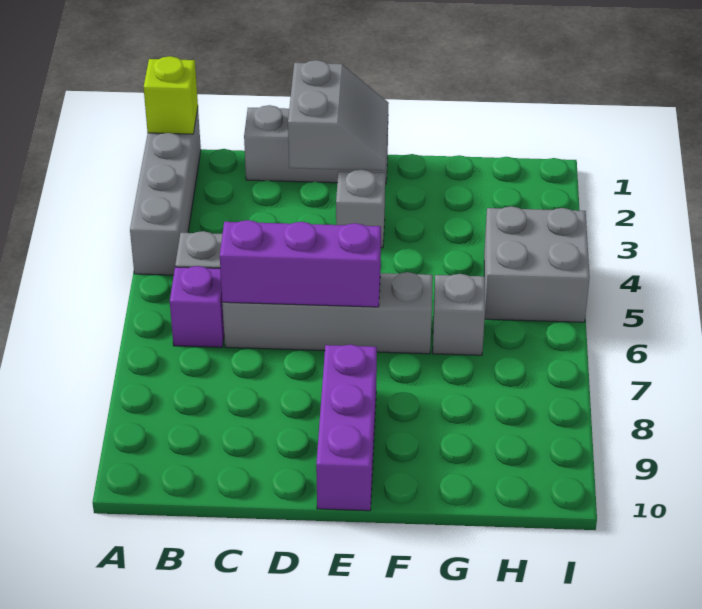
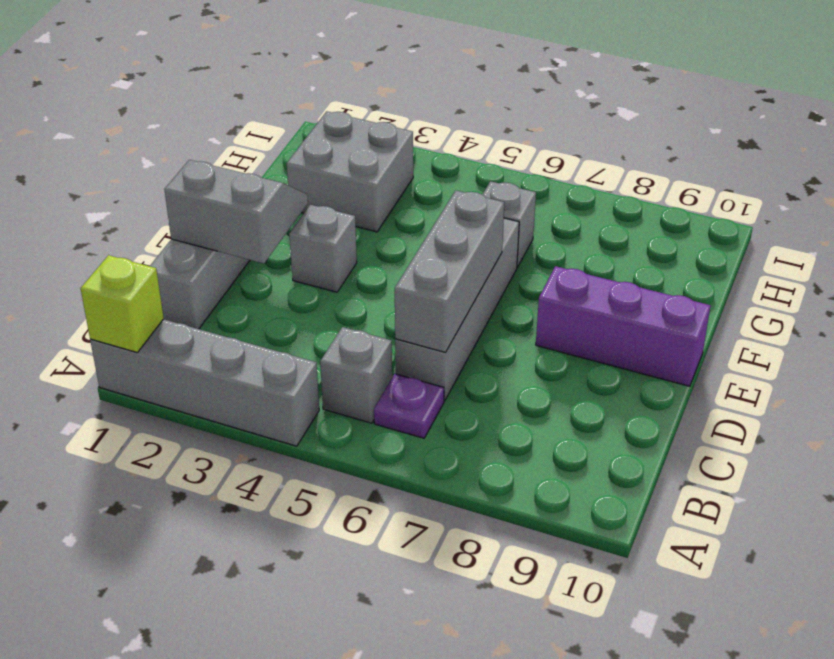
purple brick B6 level 1 -> purple plate B6 level 1
purple brick C6:E6 level 2 -> grey brick C6:E6 level 2
grey brick H4:I5 level 1 -> grey brick G2:H3 level 1

